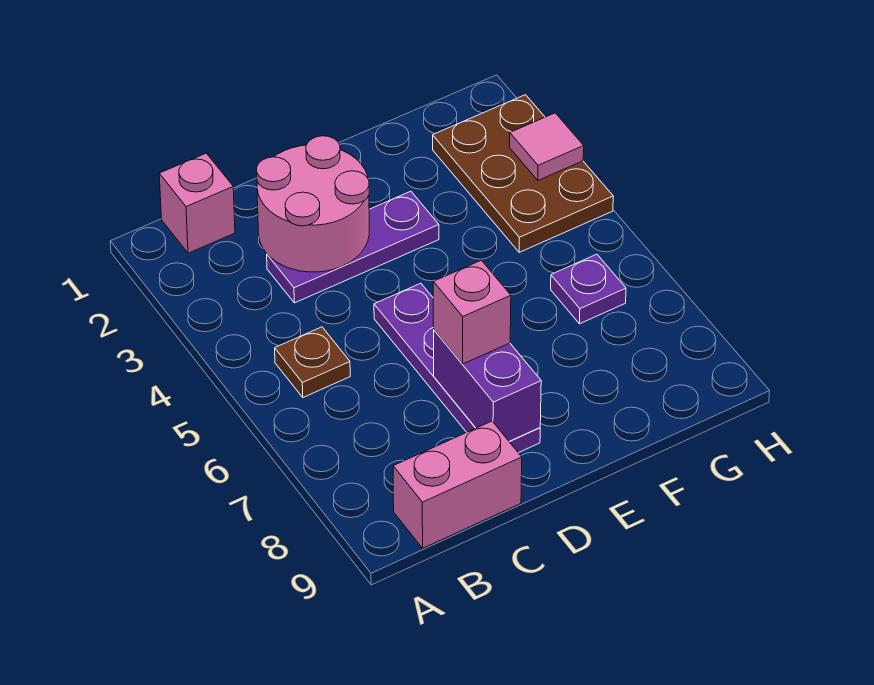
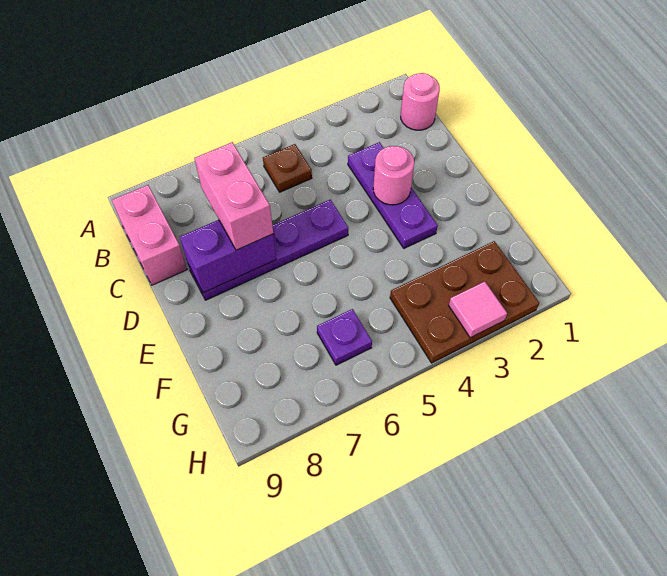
pink brick B1 level 1 -> pink round brick B1 level 1
pink round brick C2:D3 level 2 -> pink round brick D3 level 2
pink brick D7 level 3 -> pink brick C7:D7 level 3

